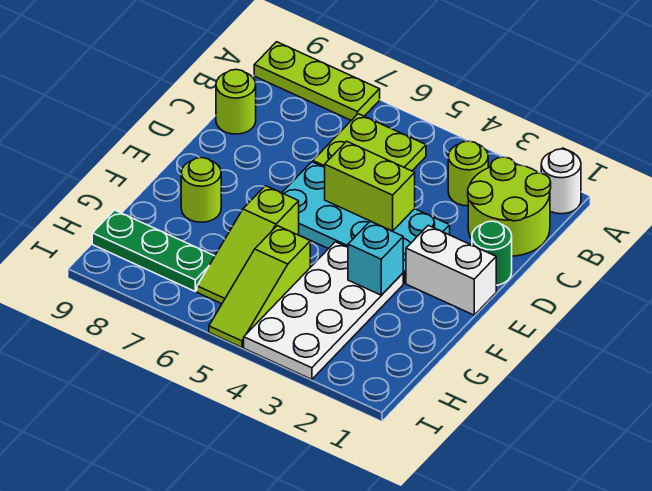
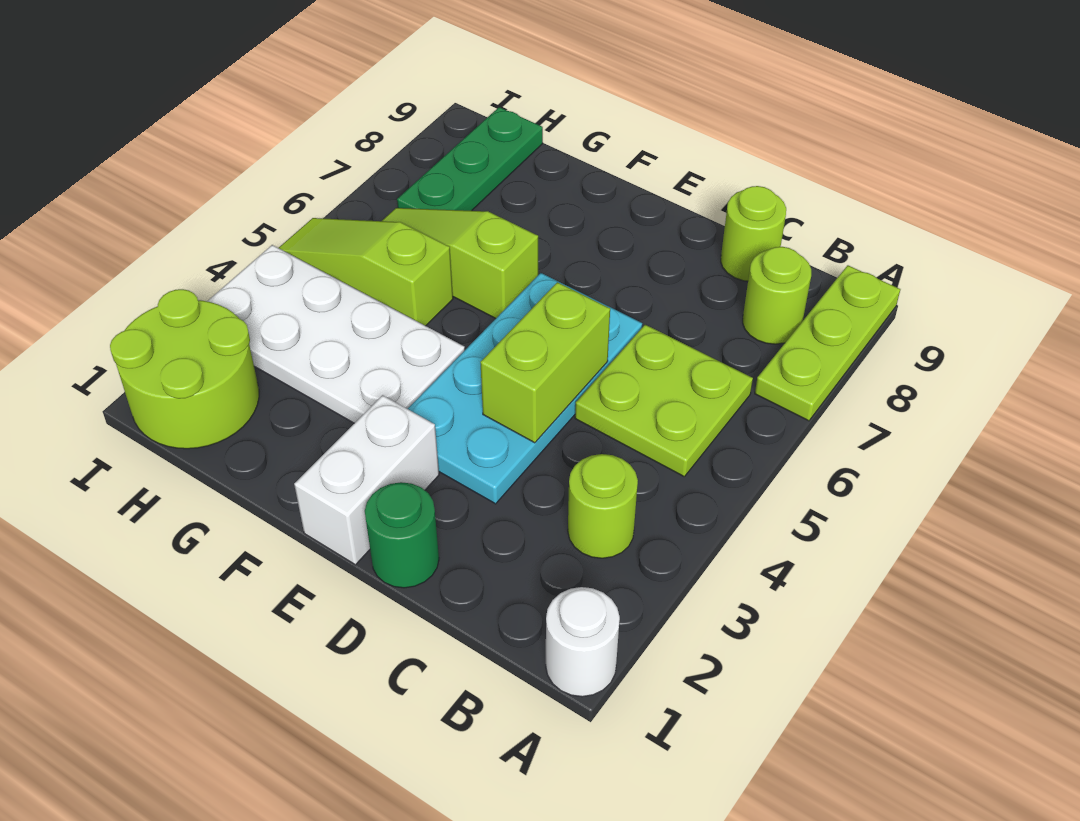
lime round brick B1:C2 level 1 -> lime round brick H1:I2 level 1
cyan brick F3 level 2 -> none
lime round brick F8 level 1 -> lime round brick B8 level 1

